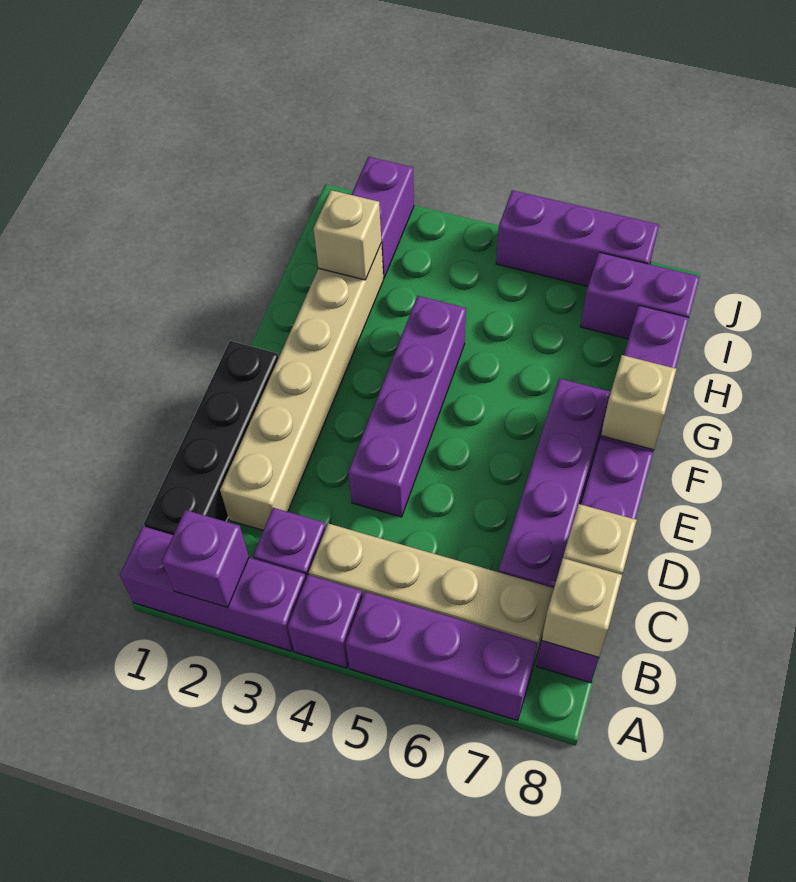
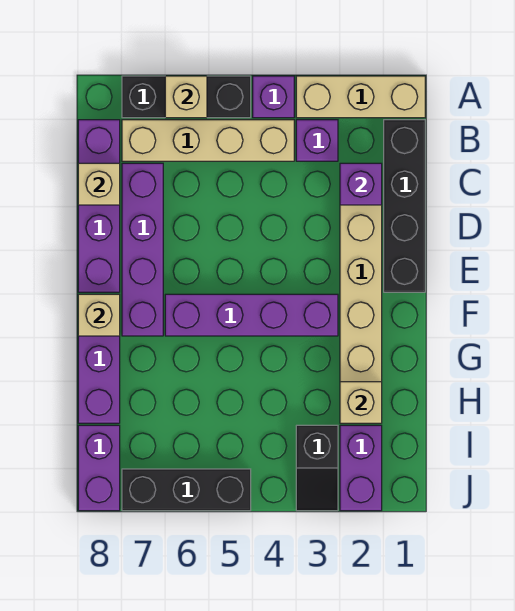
purple brick A1:A3 level 1 -> tan brick A1:A3 level 1
purple brick A2 level 2 -> purple brick C2 level 2
purple brick A5:A7 level 1 -> black brick A5:A7 level 1
tan brick B8 level 2 -> tan brick A6 level 2
purple brick D4:G4 level 1 -> purple brick F3:F6 level 1
none -> black slope I3:J3 level 1 top I
purple brick I7:I8 level 1 -> purple brick I8:J8 level 1
purple brick J5:J7 level 1 -> black brick J5:J7 level 1

